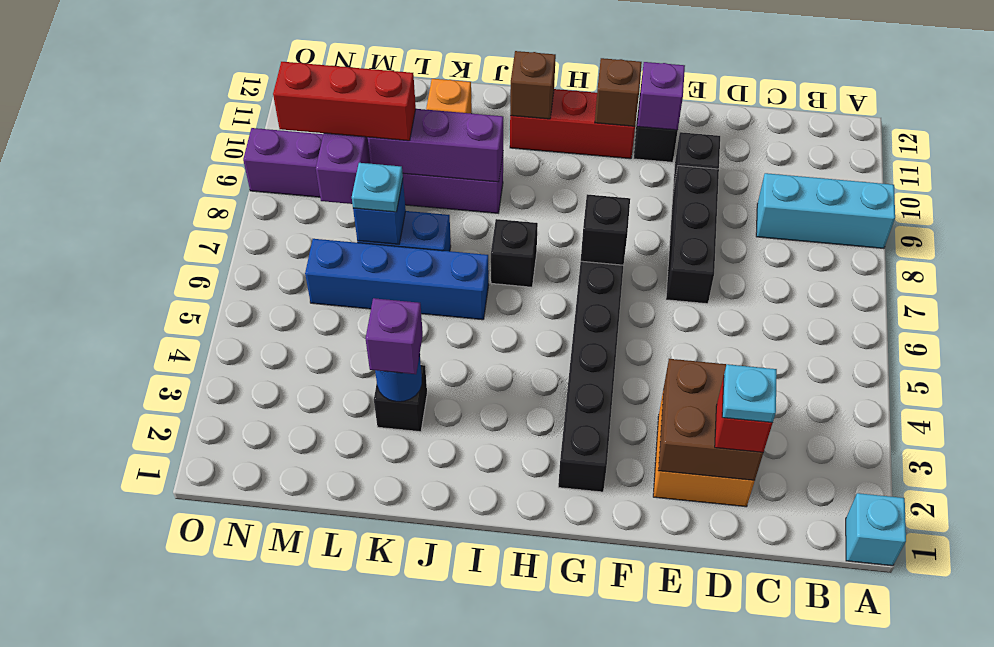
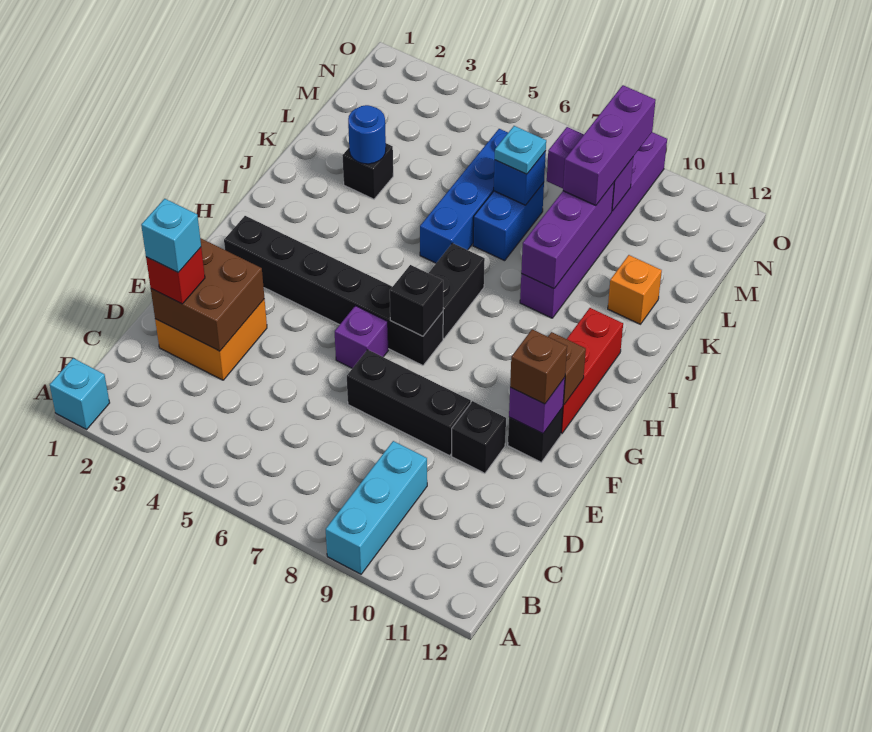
cyan plate D2 level 4 -> cyan brick D2 level 4
black brick I7 level 1 -> black brick H7:I7 level 1
brown brick I11 level 2 -> brown brick F11 level 3
purple brick K3 level 3 -> purple brick F6 level 1
red brick L9:N9 level 3 -> purple brick L9:N9 level 3

